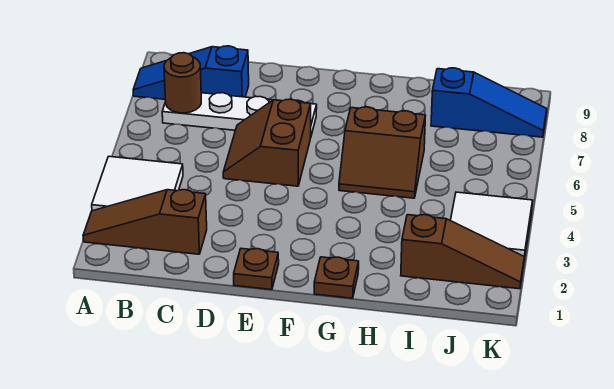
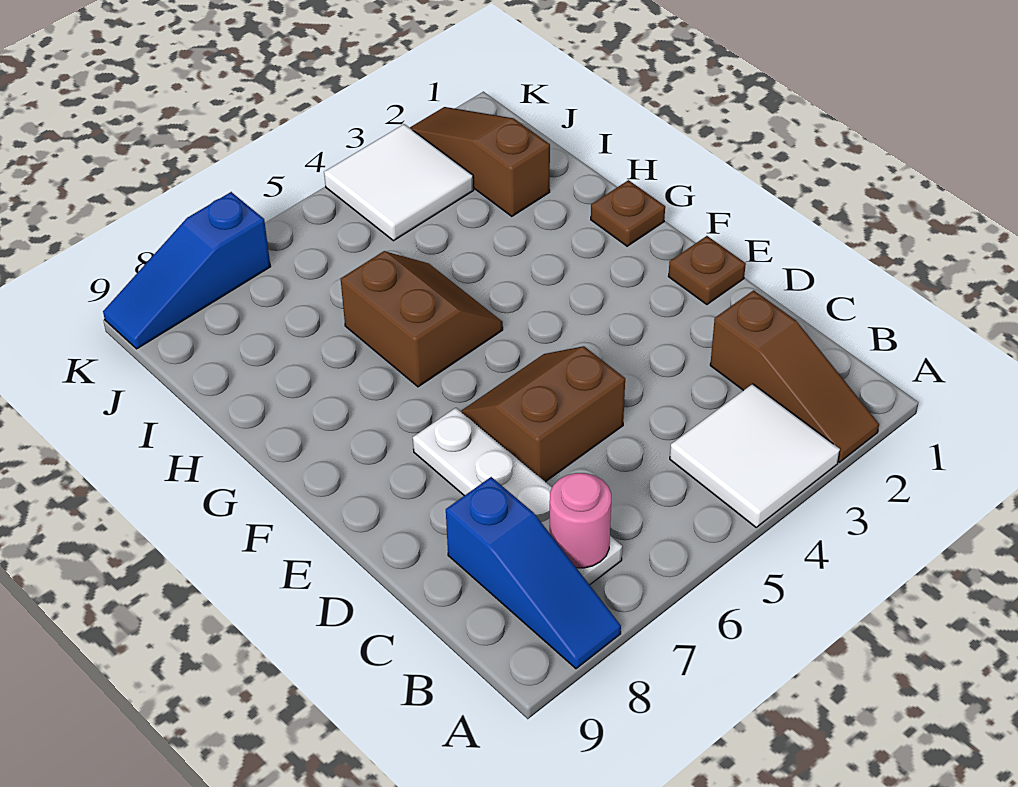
brown round brick B7 level 2 -> pink round brick B7 level 2
brown slope D5:E6 level 1 top E -> brown slope D5:E6 level 1 top D
blue slope I8:K8 level 1 top I -> blue slope K7:K9 level 1 top 7

